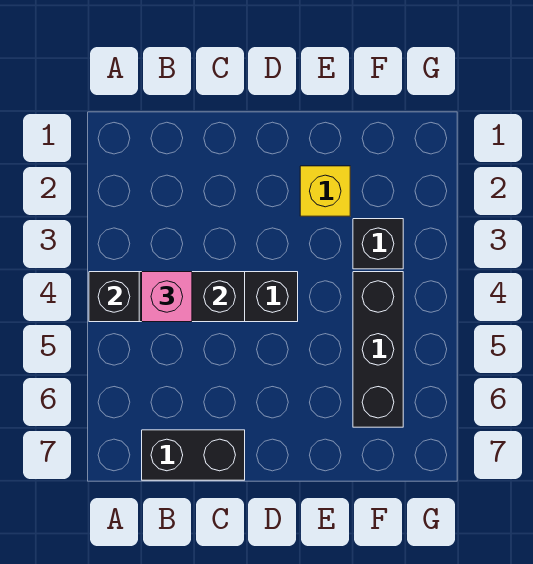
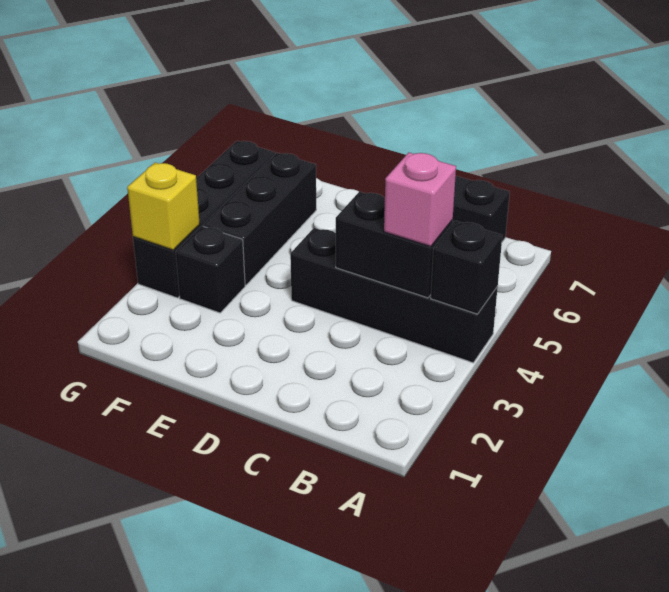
yellow brick E2 level 1 -> yellow brick G3 level 2
none -> black brick G3:G6 level 1

